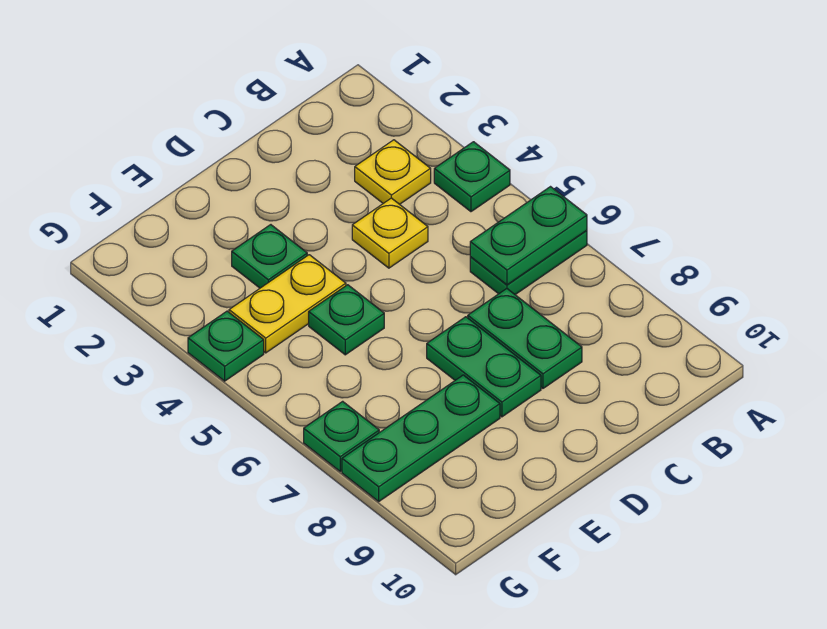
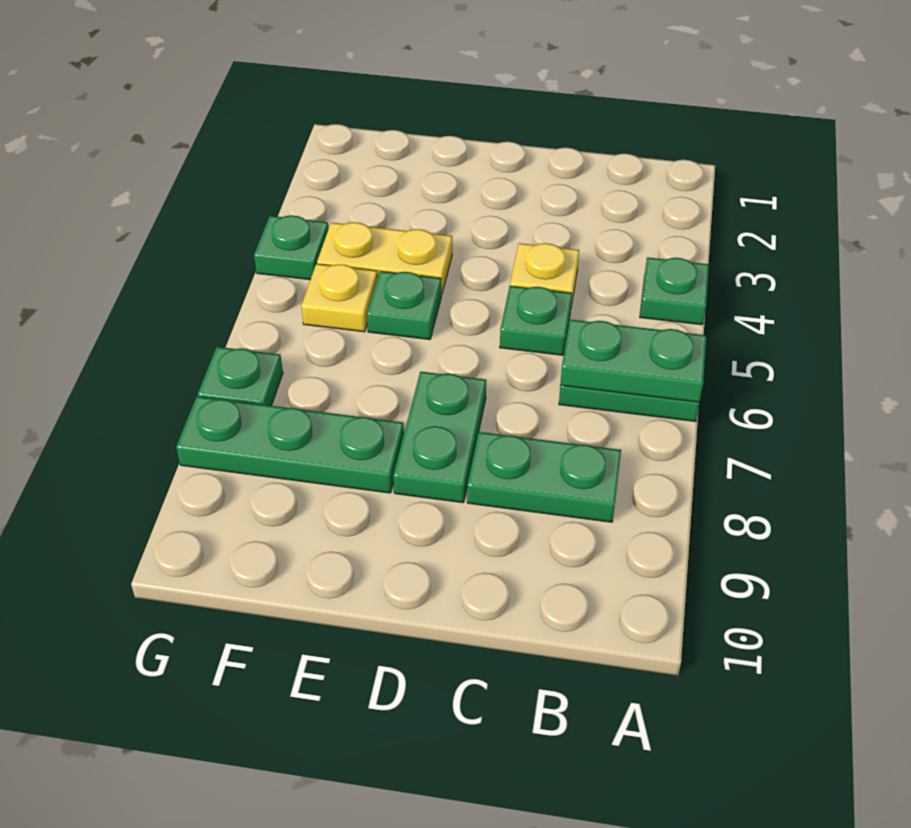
yellow plate B3 level 1 -> yellow plate F5 level 1
green plate C7:C8 level 1 -> green plate B8:C8 level 1
green plate E3 level 1 -> green plate C5 level 1

